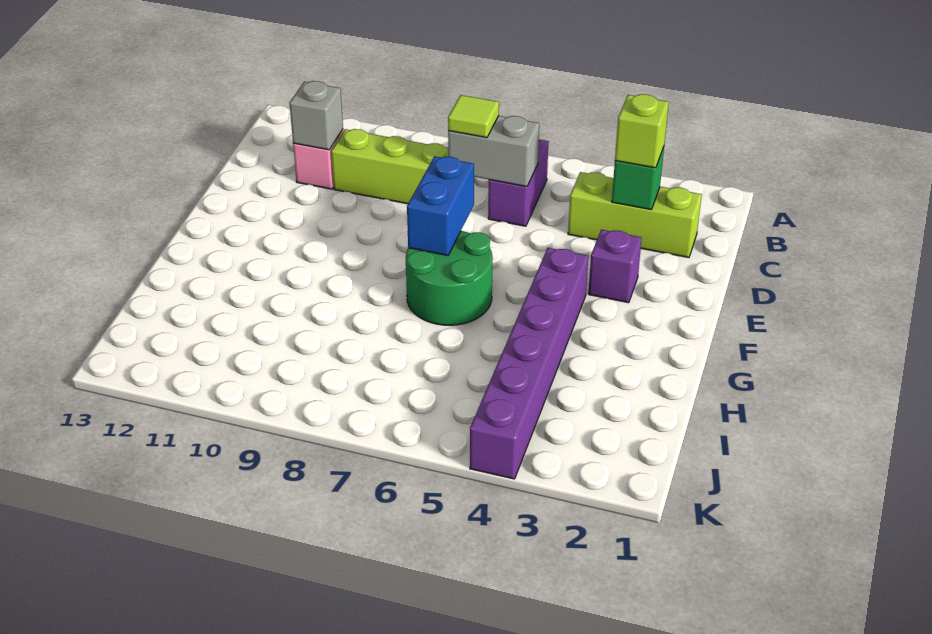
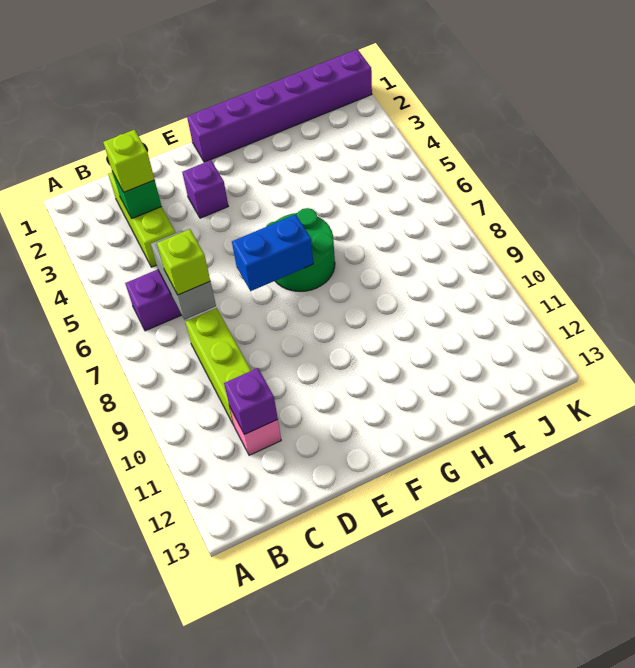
lime tile C7 level 3 -> lime brick C7 level 3
grey brick C11 level 2 -> purple brick C11 level 2
purple brick F4:K4 level 1 -> purple brick F1:K1 level 1

